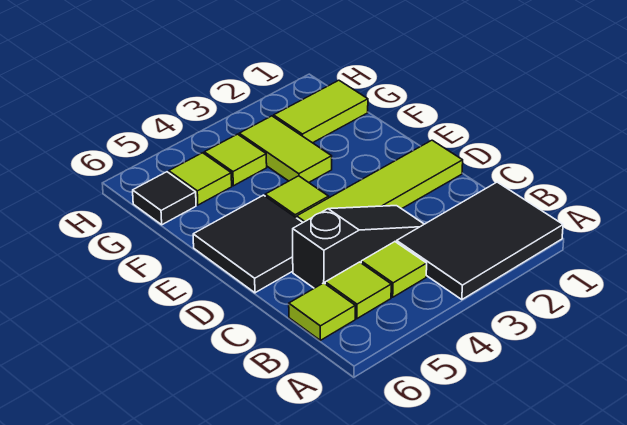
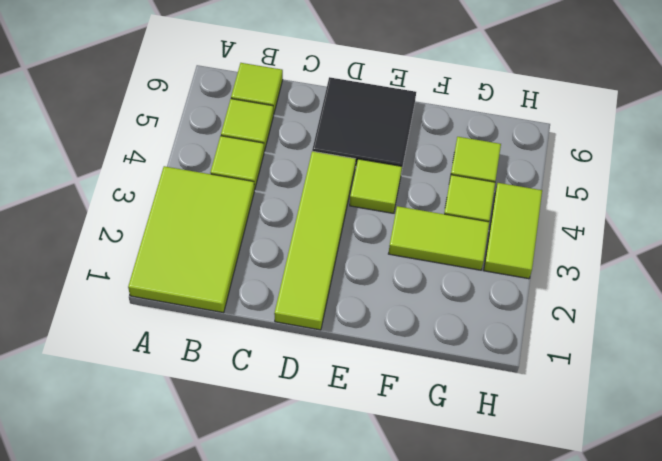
black tile A1:B3 level 1 -> lime tile A1:B3 level 1
black slope C3:C5 level 1 top 5 -> none
lime tile G1:G2 level 1 -> lime tile H3:H4 level 1
black tile G6 level 1 -> none

